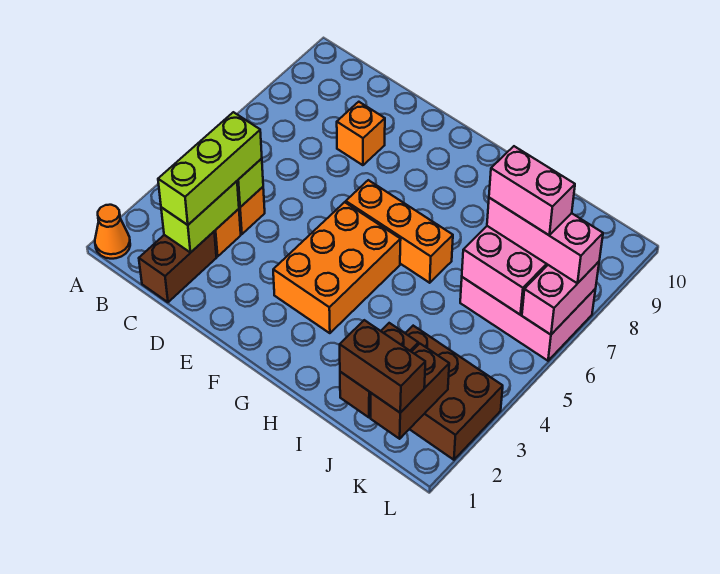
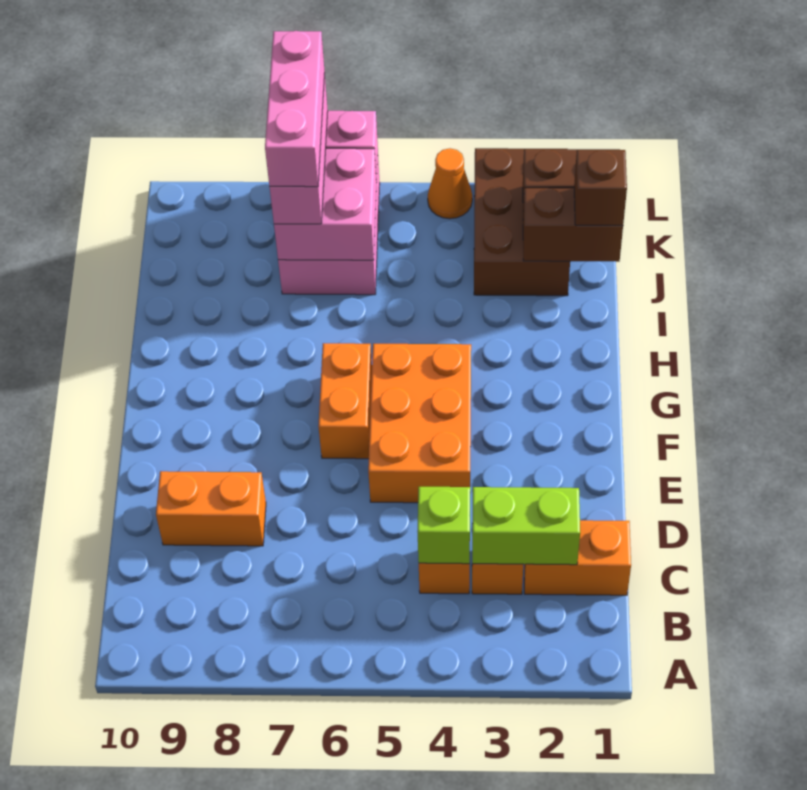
orange cone A1 level 1 -> orange cone L4 level 1
brown brick C1:C2 level 1 -> orange brick C1:C2 level 1
lime brick C2:C4 level 3 -> none
orange brick D8 level 1 -> orange brick D8:D9 level 1
orange brick F3:G5 level 1 -> orange brick E4:G5 level 1
orange brick F6:H6 level 1 -> orange brick F6:G6 level 1
brown brick J1:K1 level 3 -> brown brick J1 level 3
pink brick J7:K7 level 4 -> pink brick J7:L7 level 4

